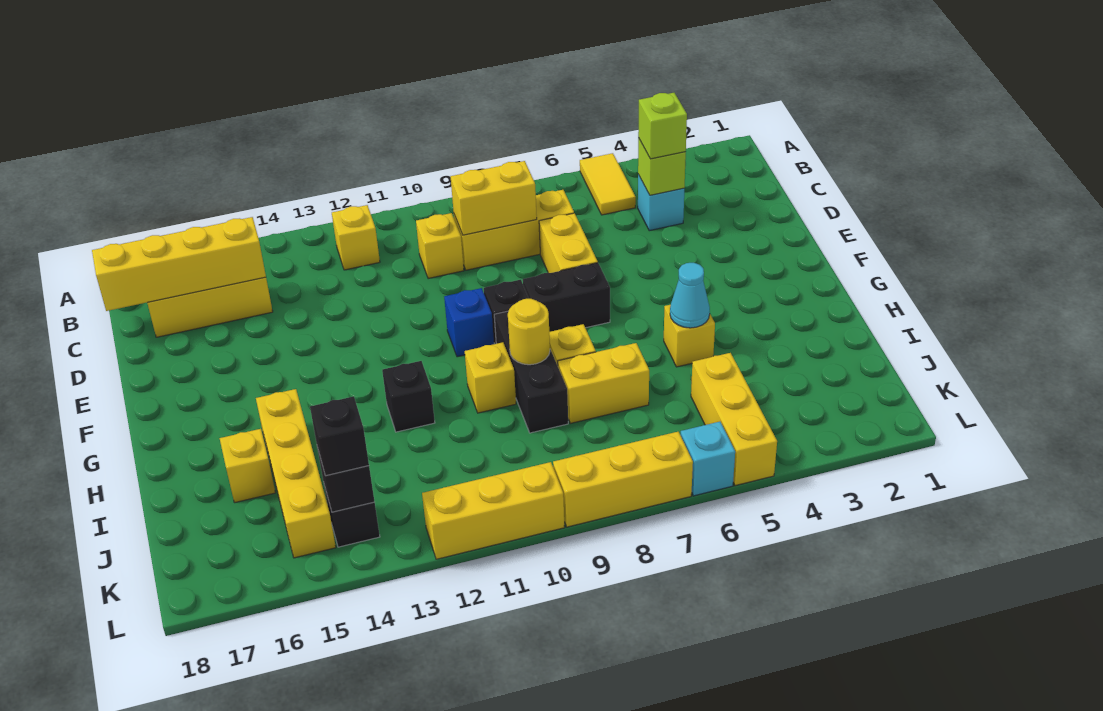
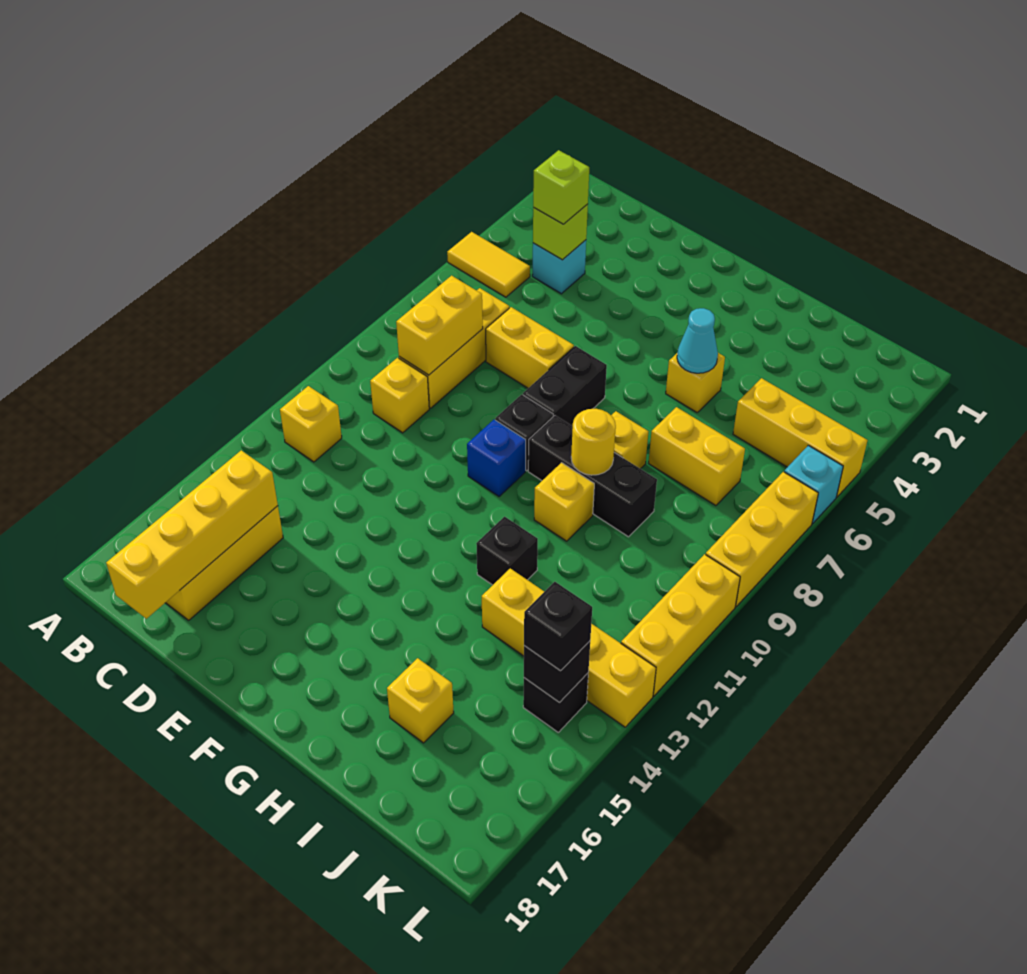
yellow brick H15:K15 level 1 -> yellow brick I13:L13 level 1
yellow brick I7:I8 level 1 -> yellow brick I7:J7 level 1

